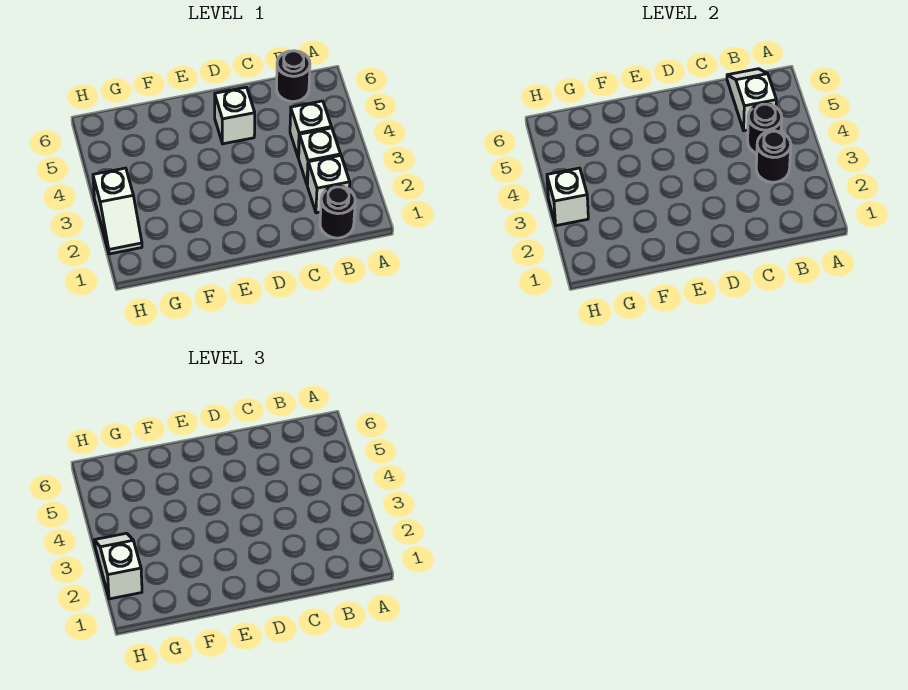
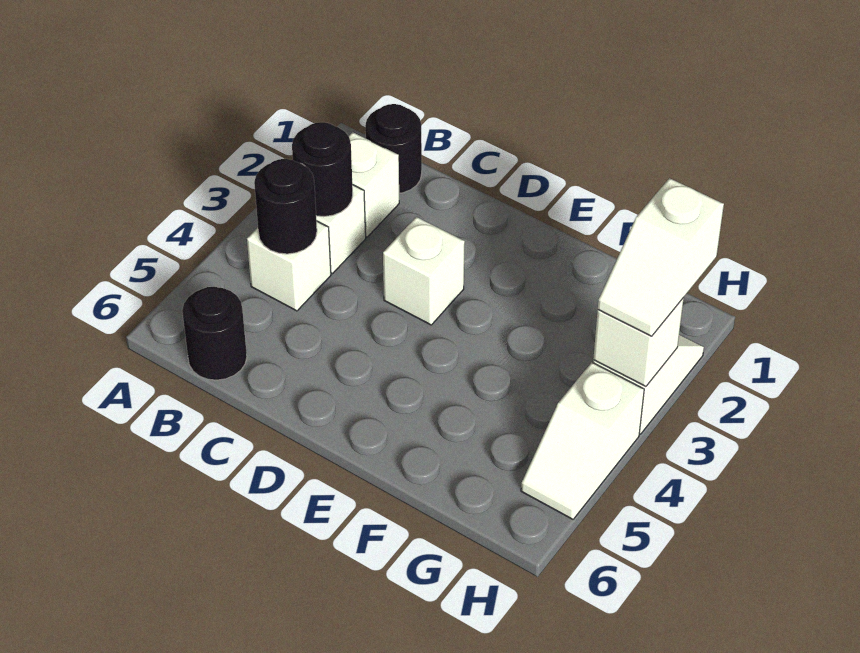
white slope B5:B6 level 2 top 5 -> white slope H4:H5 level 1 top 4
white brick D5 level 1 -> white brick D3 level 1

